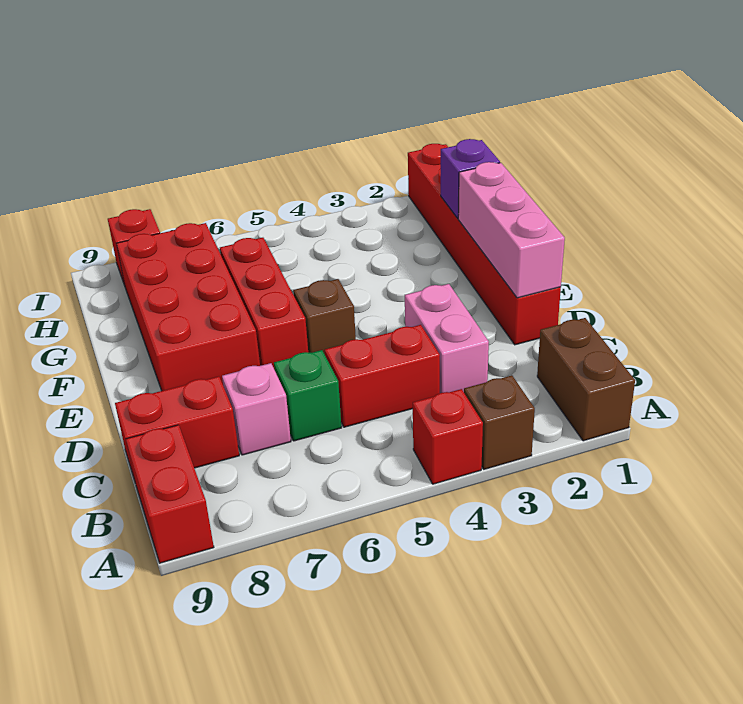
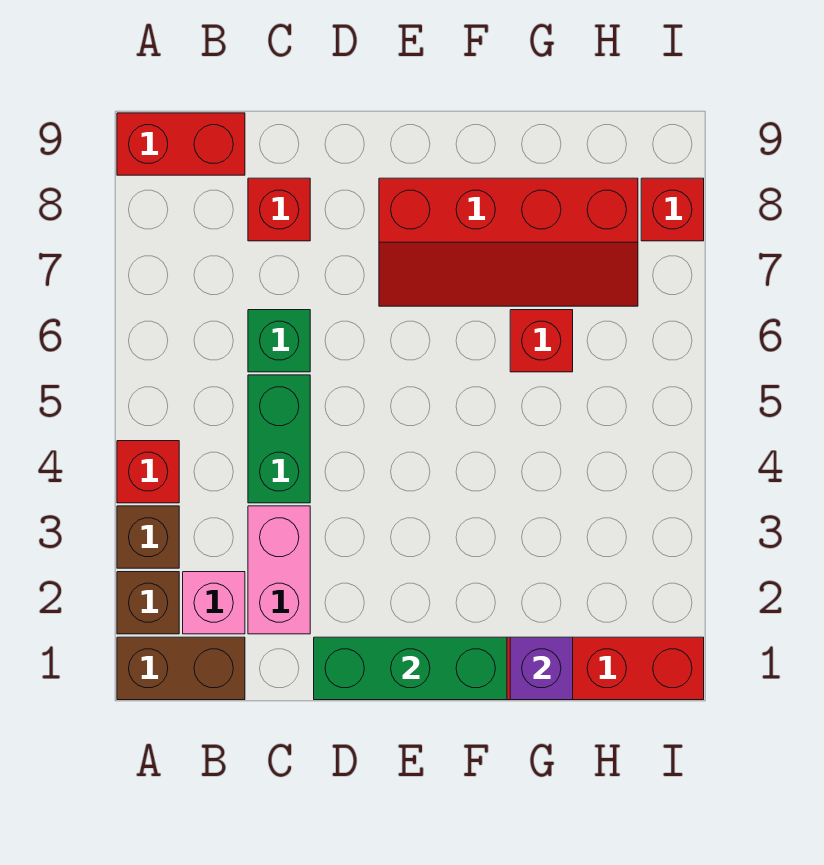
pink brick C3:D3 level 1 -> pink brick C2:C3 level 1
red brick C4:C5 level 1 -> green brick C4:C5 level 1
pink brick C7 level 1 -> pink brick B2 level 1
red brick C8:C9 level 1 -> red brick C8 level 1
pink brick D1:F1 level 2 -> green brick D1:F1 level 2
brown brick E5 level 1 -> brown brick A2 level 1
red brick E6:G6 level 1 -> red brick G6 level 1
red brick E7:H8 level 1 -> red slope E7:H8 level 1 top 8

